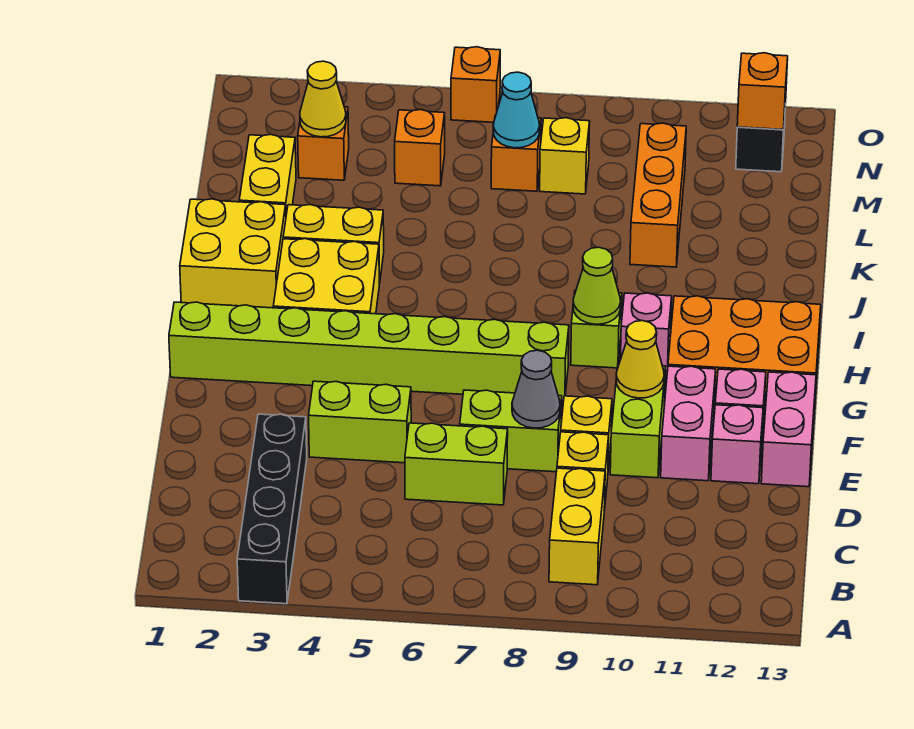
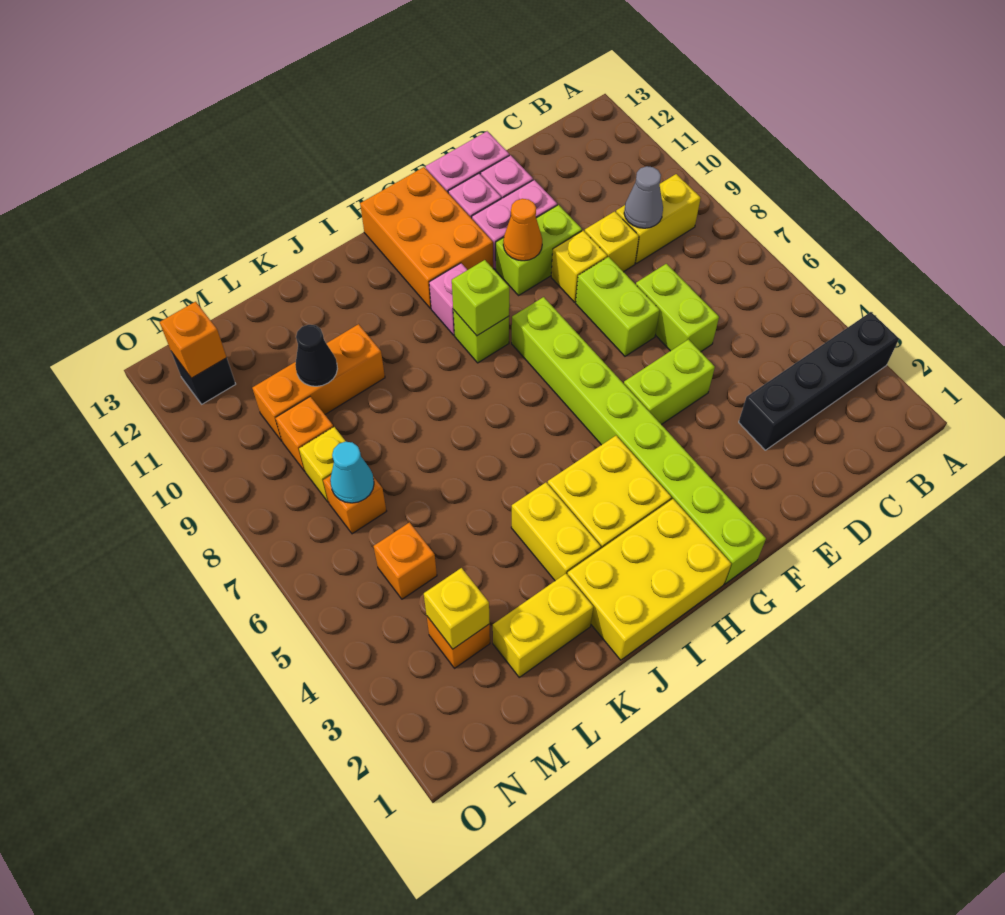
lime brick E4:E5 level 1 -> lime brick E5:F5 level 1
grey cone E8 level 2 -> grey cone C9 level 2
yellow cone F10 level 2 -> orange cone F10 level 2
lime cone H9 level 2 -> lime brick H9 level 2
yellow brick I1:J2 level 1 -> yellow brick H1:J2 level 1
none -> black cone L10 level 2
yellow cone M3 level 2 -> yellow brick M3 level 2
orange brick O6 level 1 -> orange brick M9 level 1

